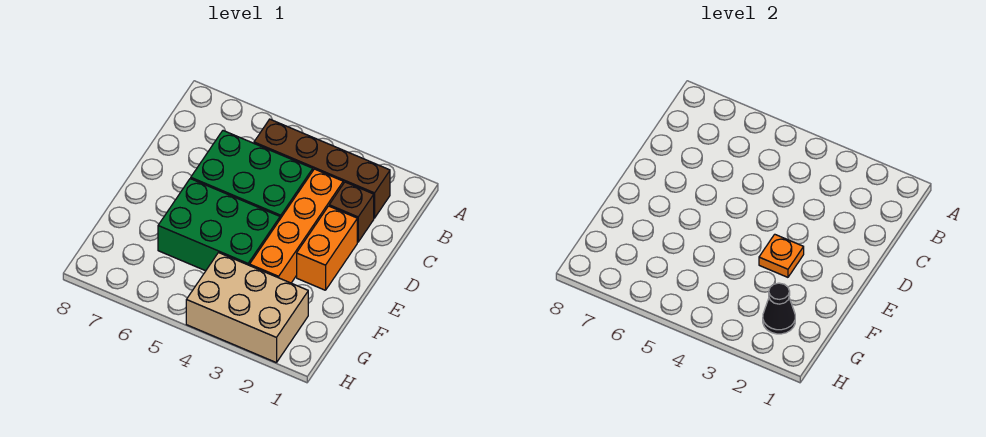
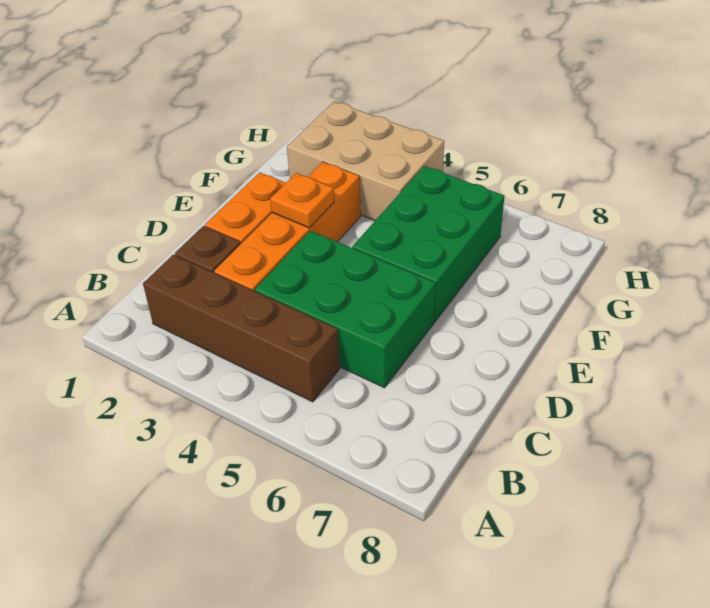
green brick E4:F6 level 1 -> green brick E5:G6 level 1
black cone G2 level 2 -> none

